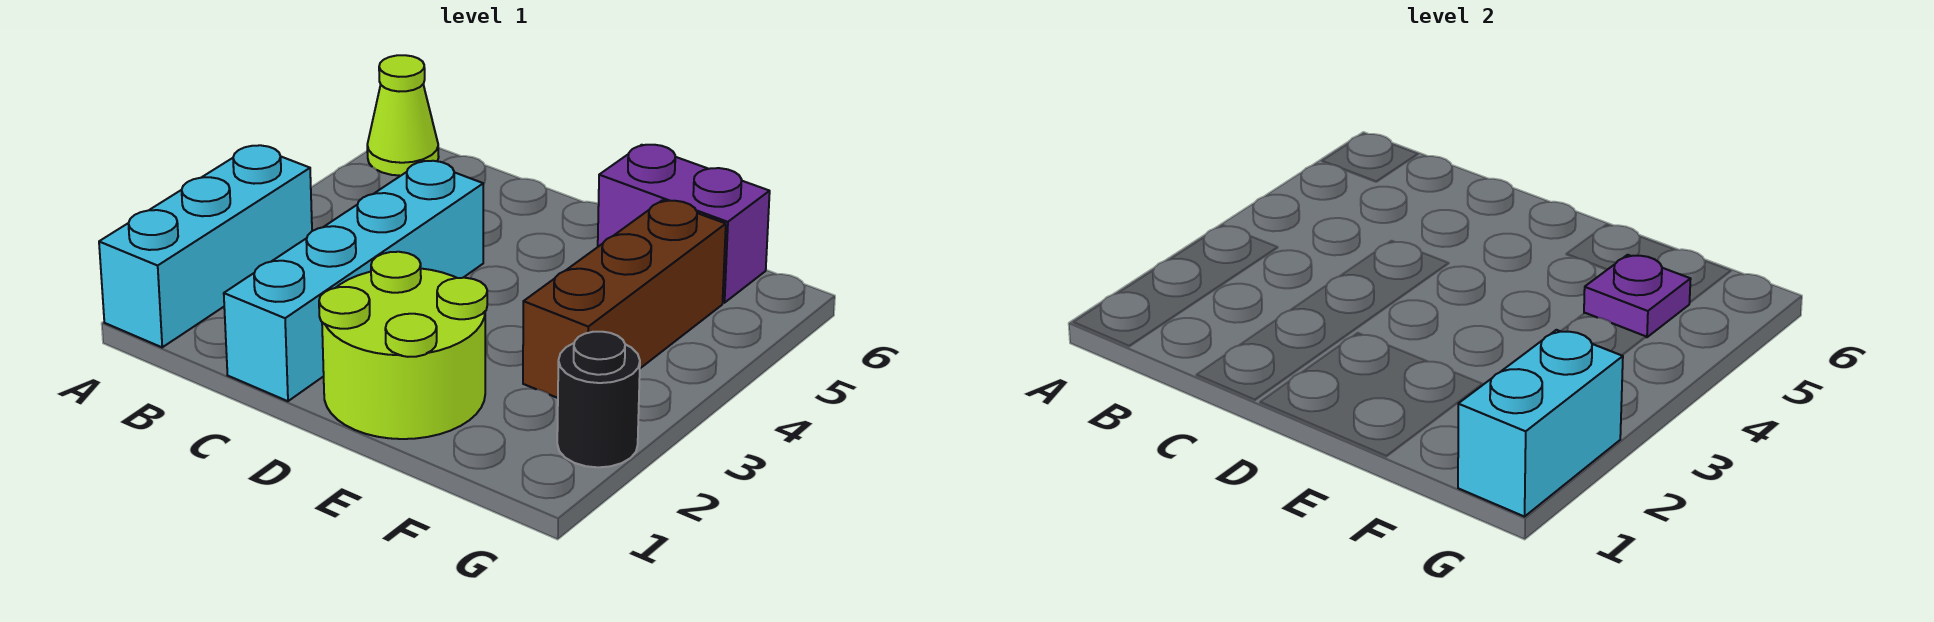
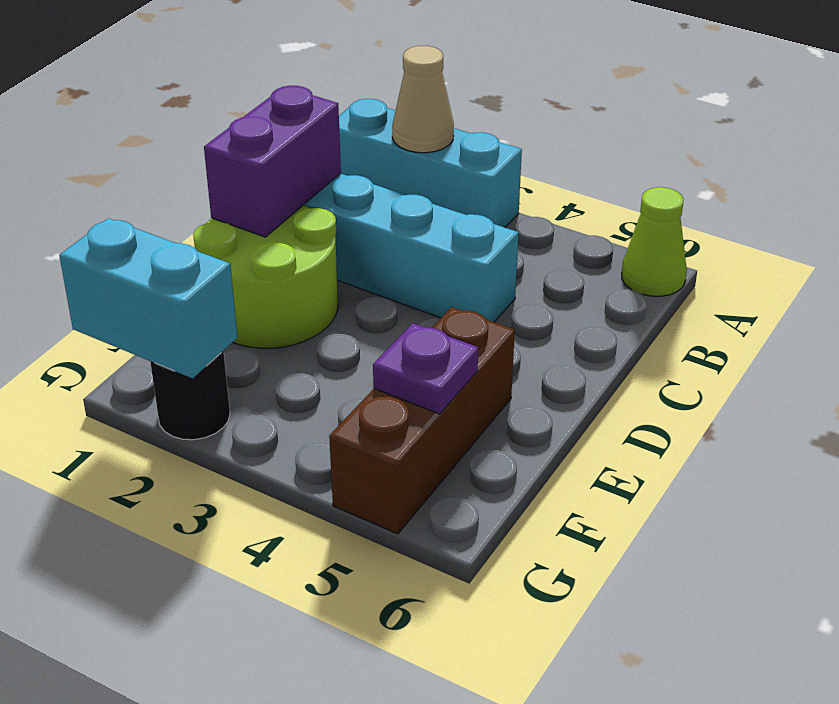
none -> tan cone A2 level 2
purple brick E6:F6 level 1 -> purple brick C1:D1 level 2
brown brick F3:F5 level 1 -> brown brick E5:G5 level 1

